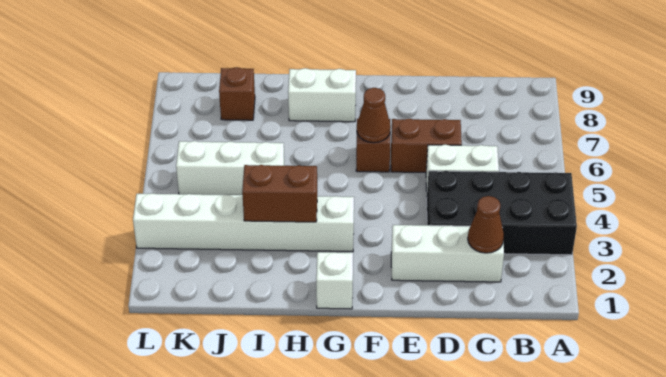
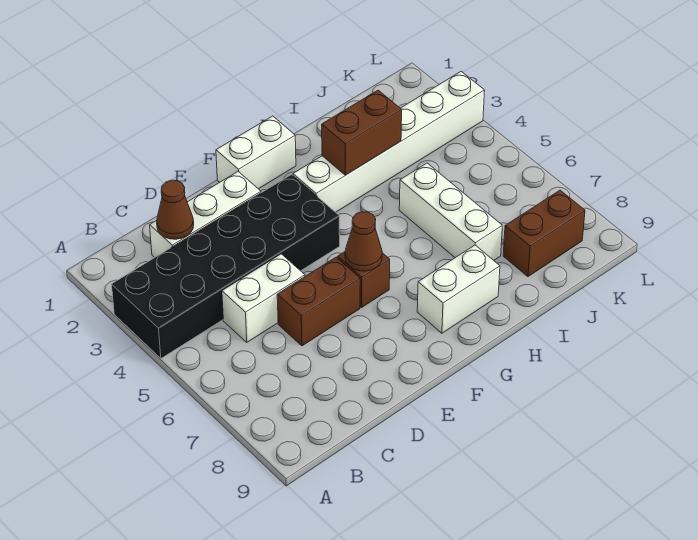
black brick A3:D4 level 1 -> black brick A3:F4 level 1
white brick G1 level 1 -> white brick F1:G1 level 1
white brick I5:K5 level 1 -> white brick I5:I7 level 1
brown brick J8 level 1 -> brown brick J8:K8 level 1

